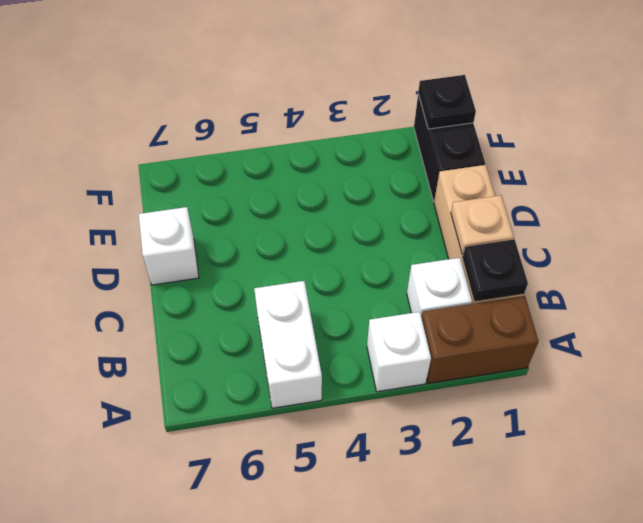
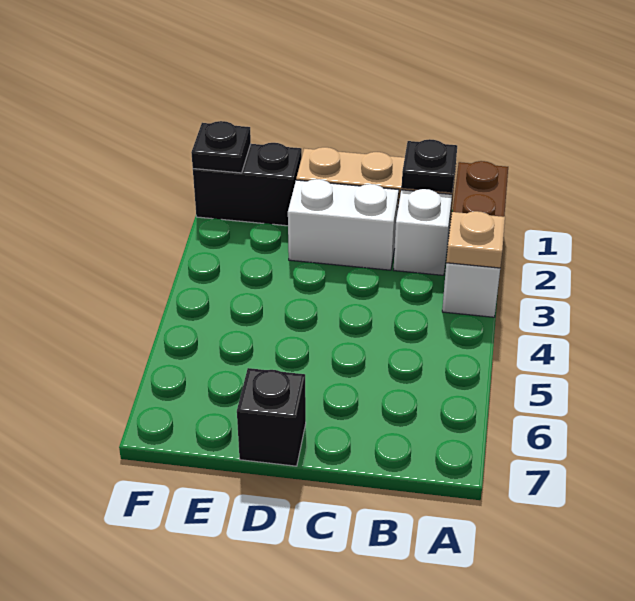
white brick A5:B5 level 1 -> white brick C2:D2 level 1
tan plate C1 level 2 -> tan plate A3 level 2
white brick D7 level 1 -> black brick D7 level 1

